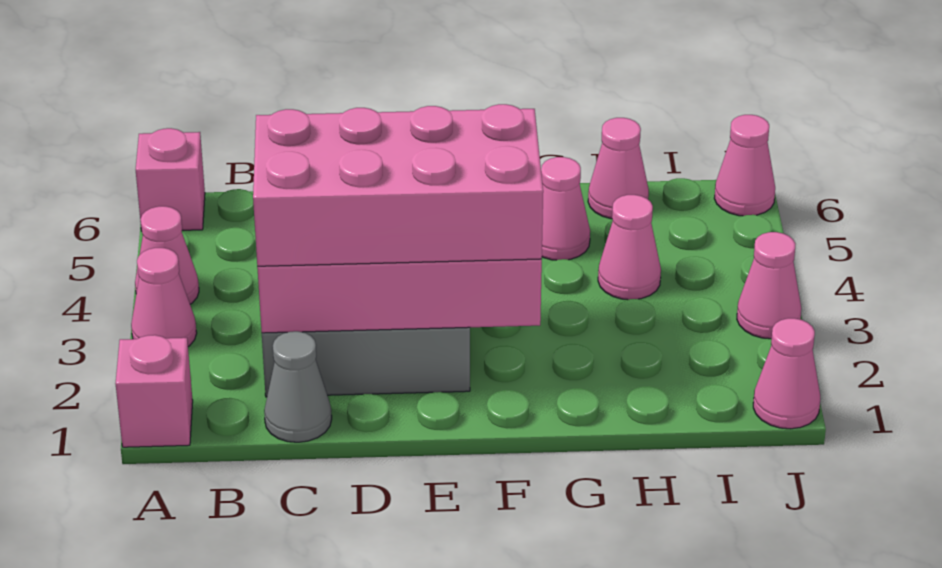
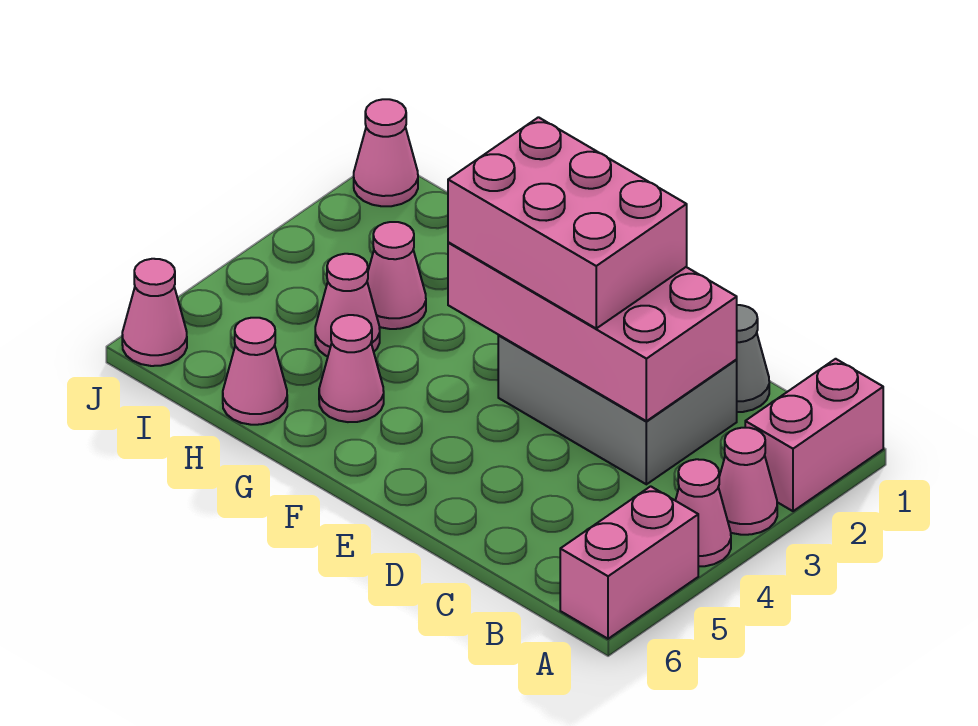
pink brick A1 level 1 -> pink brick A1:A2 level 1
pink brick A6 level 1 -> pink brick A5:A6 level 1
pink brick C2:F3 level 3 -> pink brick D2:F3 level 3
pink cone J3 level 1 -> pink cone H3 level 1

